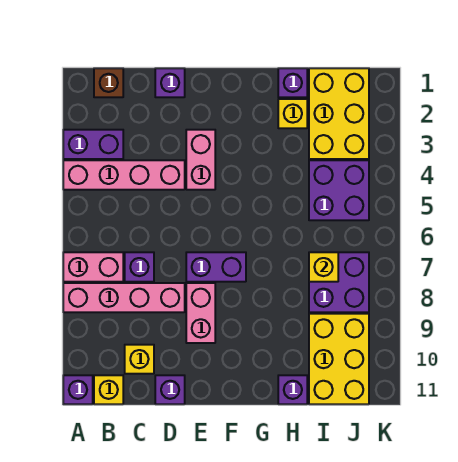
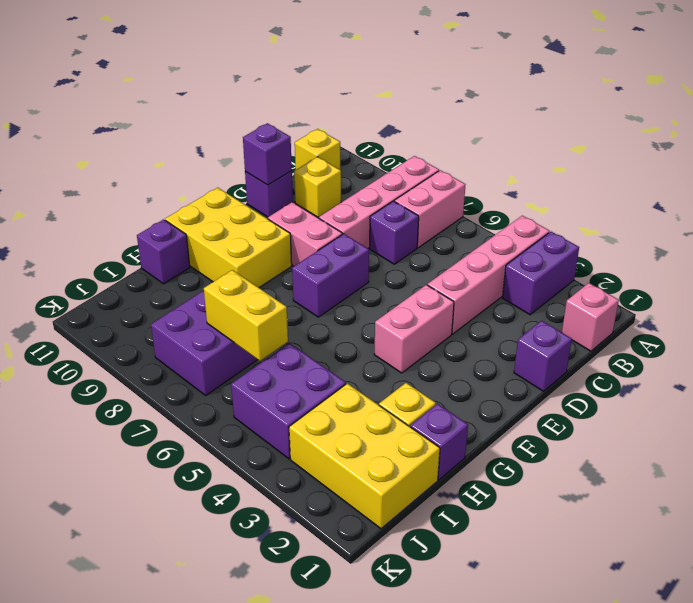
purple brick A11 level 1 -> purple brick D11 level 2
brown brick B1 level 1 -> pink brick B1 level 1
pink brick E3:E4 level 1 -> pink brick E4:F4 level 1
yellow brick I7 level 2 -> yellow brick I6:I7 level 2
yellow brick I9:J11 level 1 -> yellow brick F9:G11 level 1

